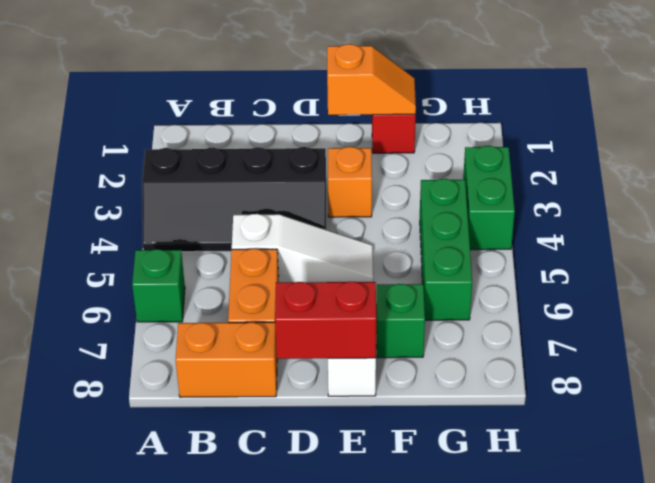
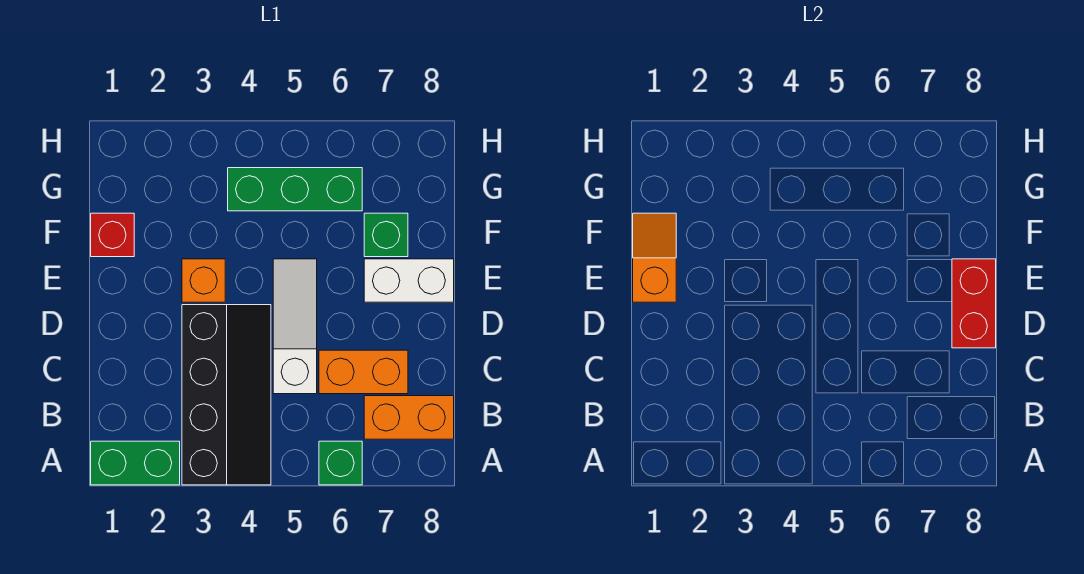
orange brick B8:C8 level 1 -> orange brick B7:B8 level 1
green brick H3:H4 level 1 -> green brick A1:A2 level 1

